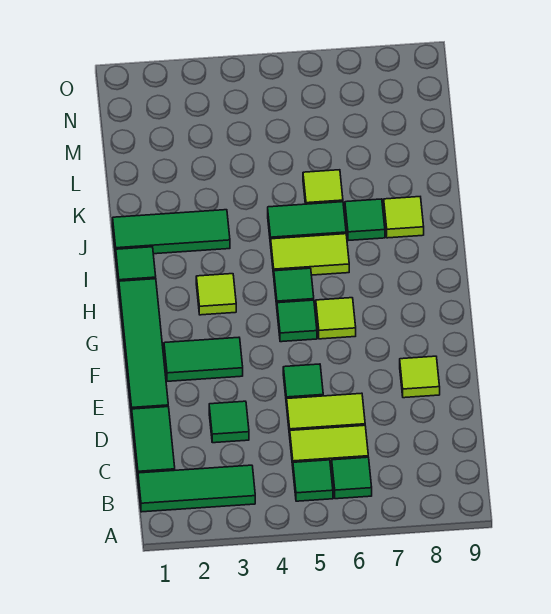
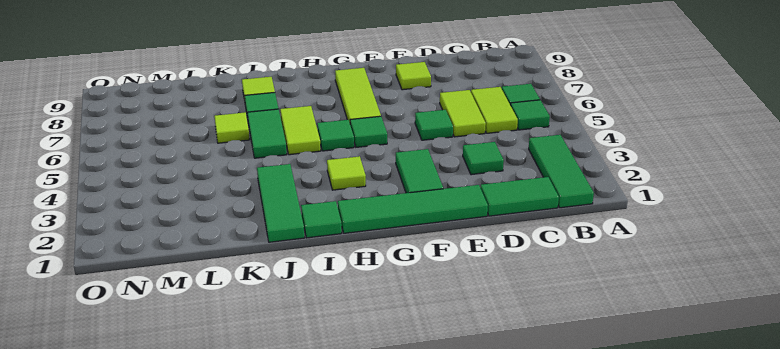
lime tile G6 level 1 -> lime tile G6:G8 level 1

